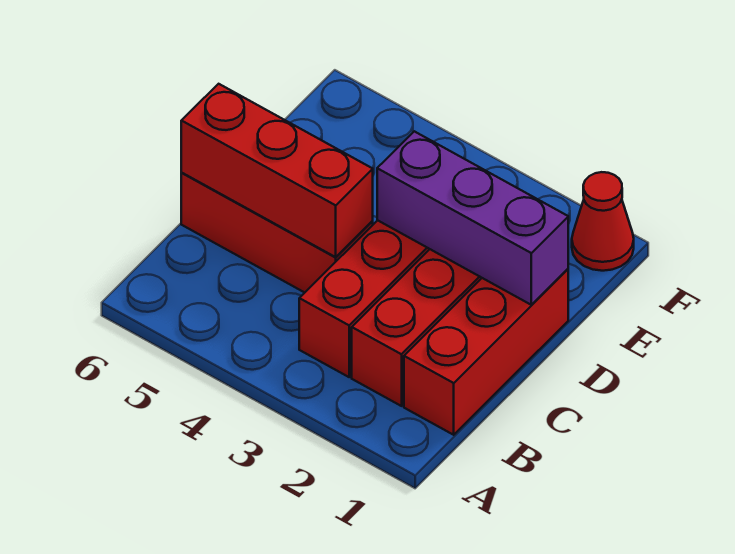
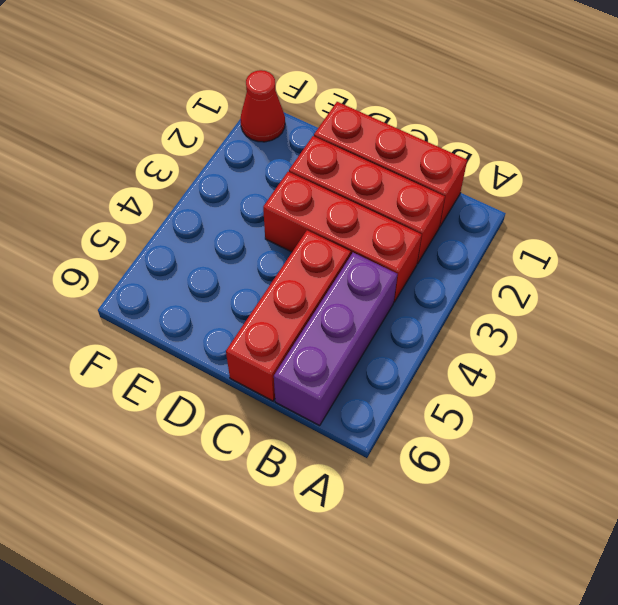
red brick C4:C6 level 2 -> none
purple brick D1:D3 level 2 -> purple brick B4:B6 level 1

